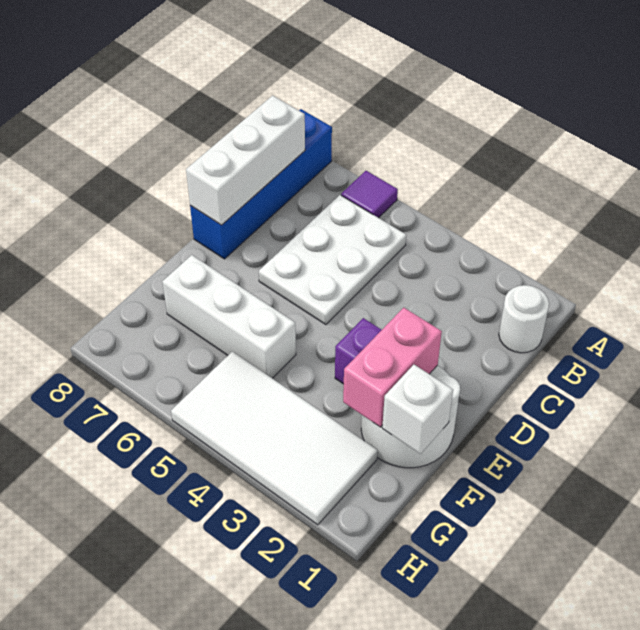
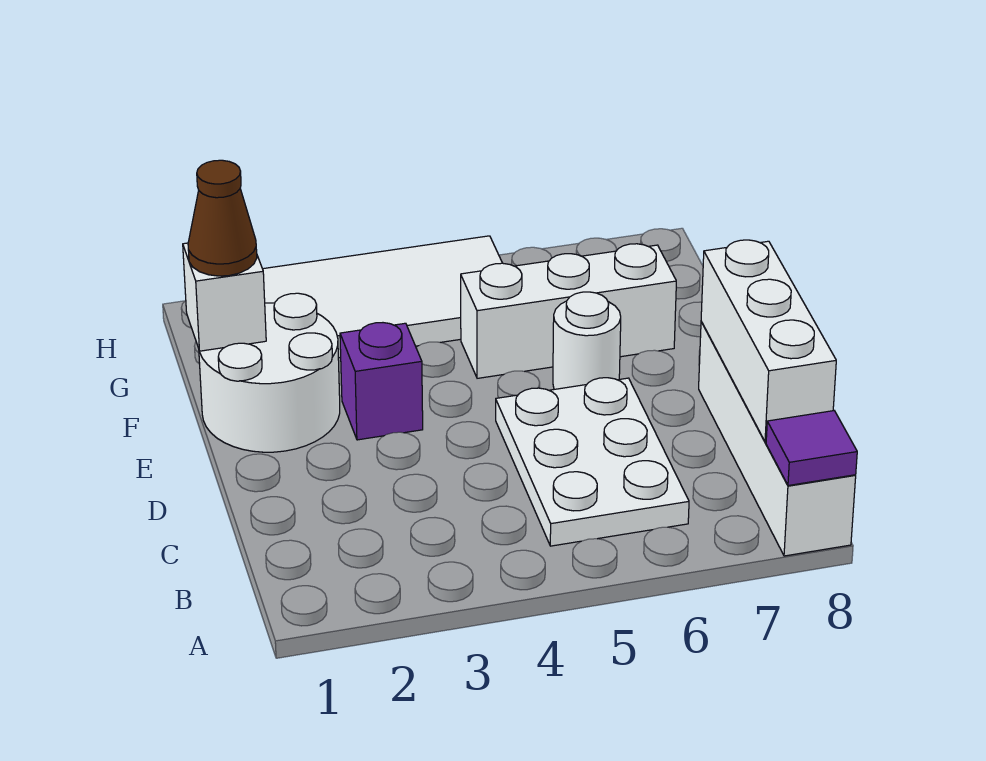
purple tile A6 level 1 -> purple tile A8 level 2
blue brick A8:D8 level 1 -> white brick A8:D8 level 1
white round brick B1 level 1 -> white round brick E6 level 1
pink brick E2:F2 level 2 -> none
none -> brown cone F1 level 3

